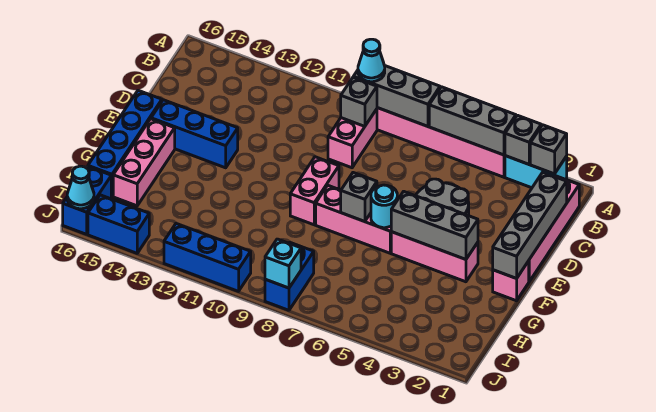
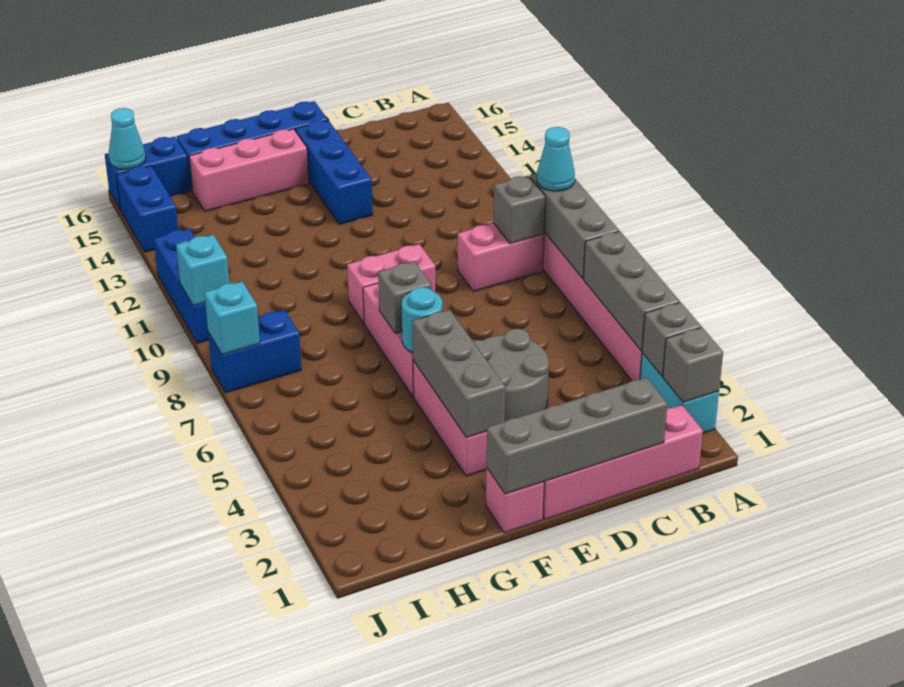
none -> cyan brick J10 level 2

